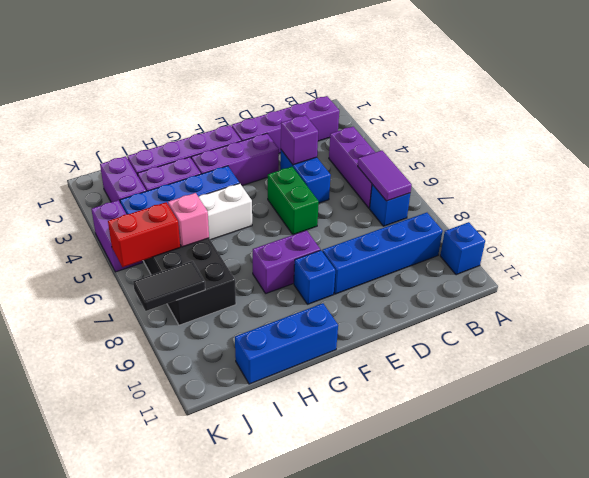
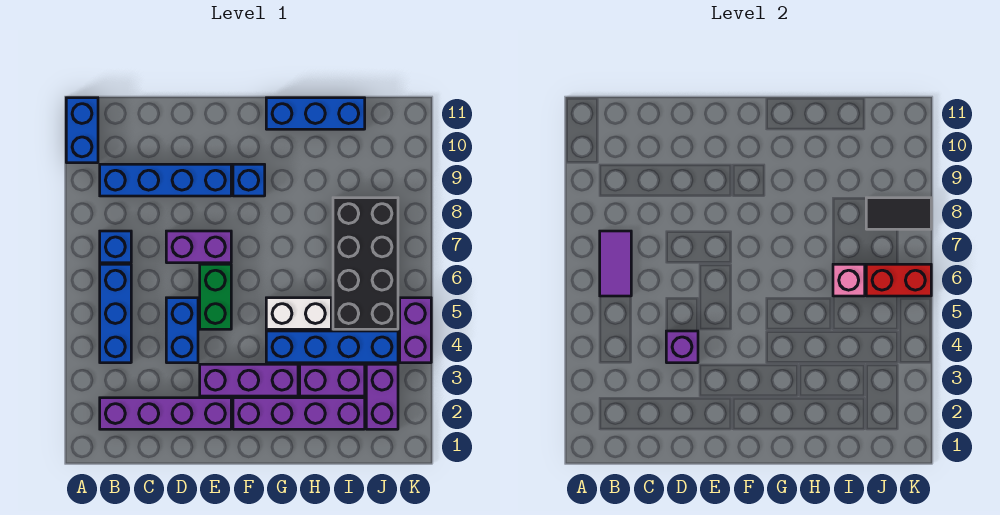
blue brick A10 level 1 -> blue brick A10:A11 level 1
purple brick B4:B6 level 1 -> blue brick B4:B6 level 1
purple brick F8:G8 level 1 -> purple brick D7:E7 level 1

